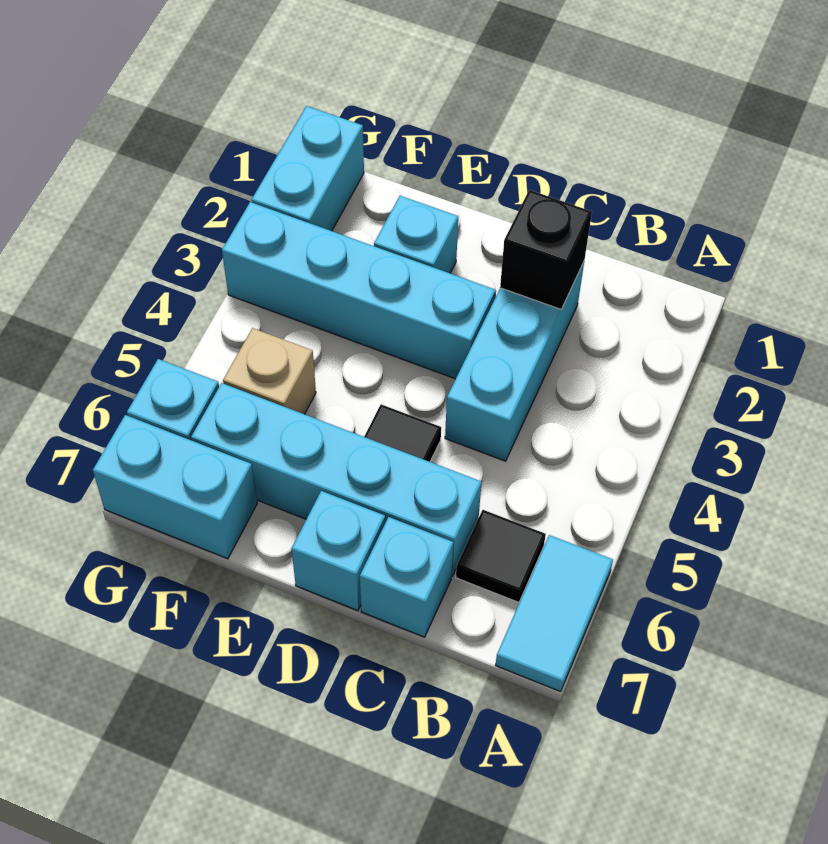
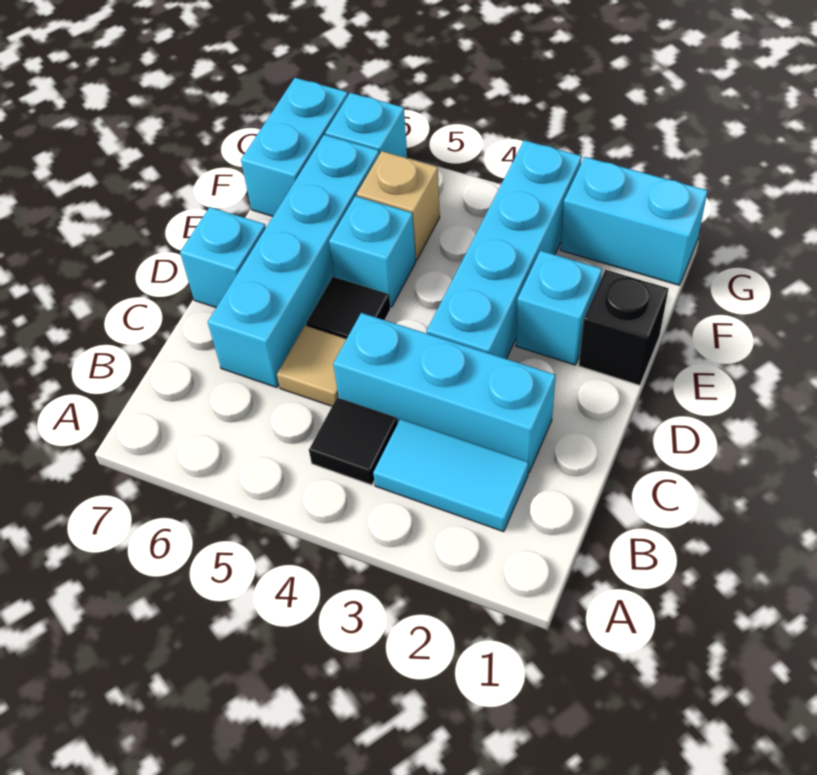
cyan tile A6:A7 level 1 -> cyan tile B2:B3 level 1
black tile B6 level 1 -> black tile B4 level 1
black brick C2 level 2 -> black brick E1 level 1
none -> tan tile C5 level 1
cyan brick C7 level 1 -> cyan brick E5 level 1

